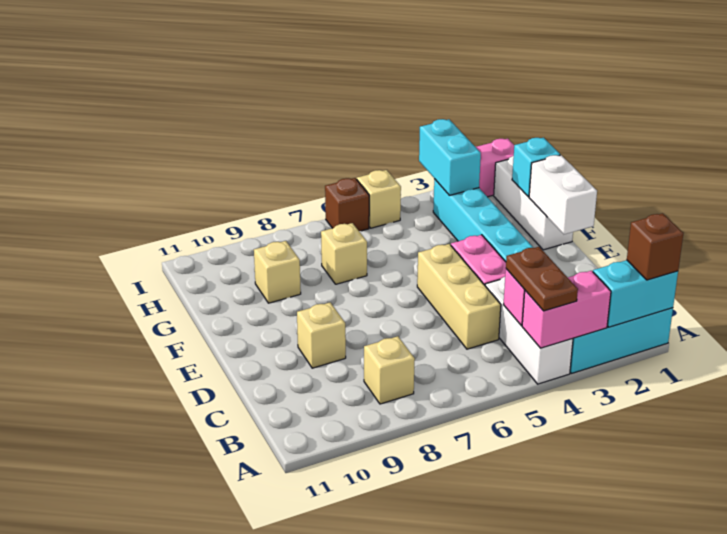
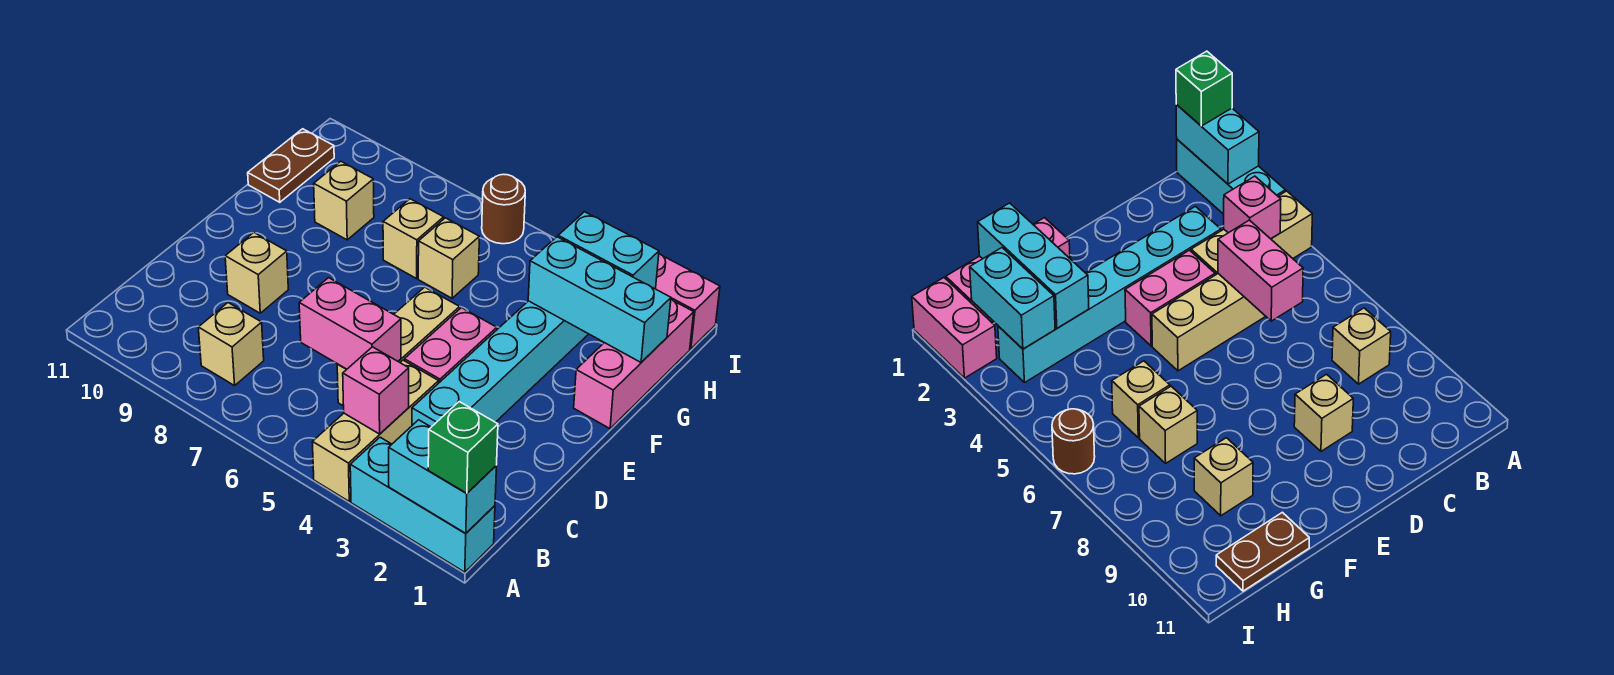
brown brick A1 level 3 -> green brick A1 level 3
pink brick A3:A4 level 2 -> pink brick C5:C6 level 2
white brick A4:C4 level 1 -> tan brick A4:C4 level 1
brown plate A4:B4 level 3 -> brown plate G11:H11 level 1
white brick E1:F1 level 2 -> none
white brick F1:H1 level 1 -> pink brick F1:H1 level 1
cyan brick G1 level 2 -> cyan brick G1:G3 level 2
cyan brick H3:I3 level 2 -> cyan brick H2:H3 level 2
tan brick I5 level 1 -> tan brick G6 level 1
brown brick I6 level 1 -> brown round brick I6 level 1

